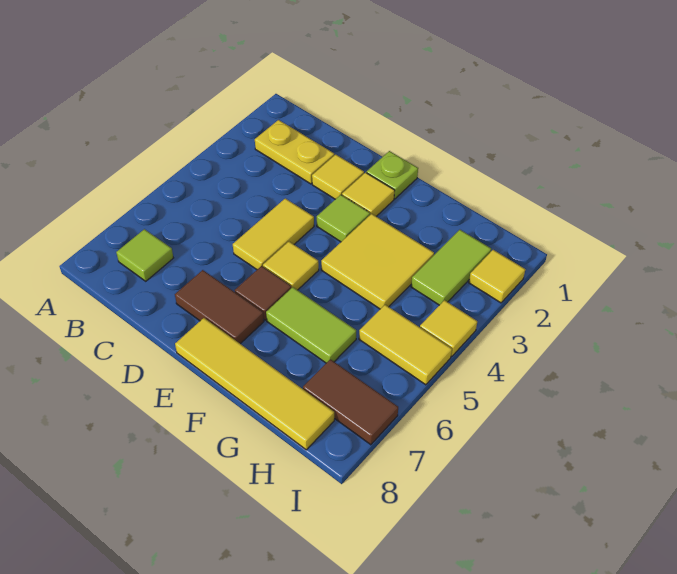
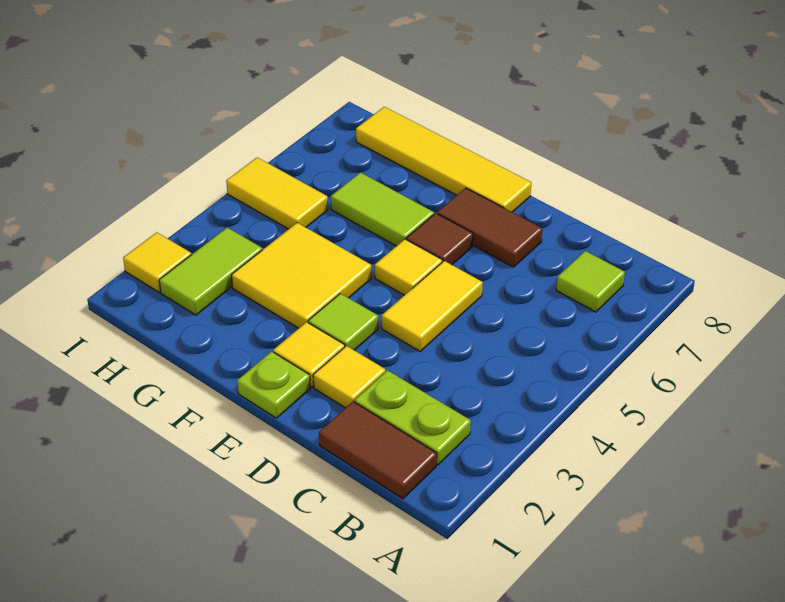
yellow plate B2:C2 level 1 -> lime plate B2:C2 level 1
brown tile H7:I7 level 1 -> brown tile B1:C1 level 1
yellow tile I4 level 1 -> none

